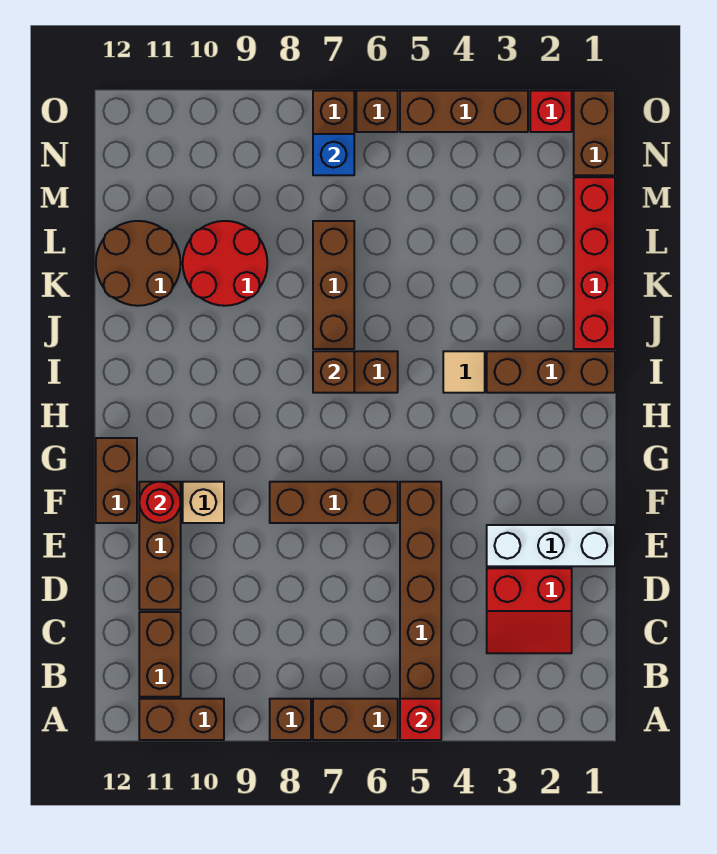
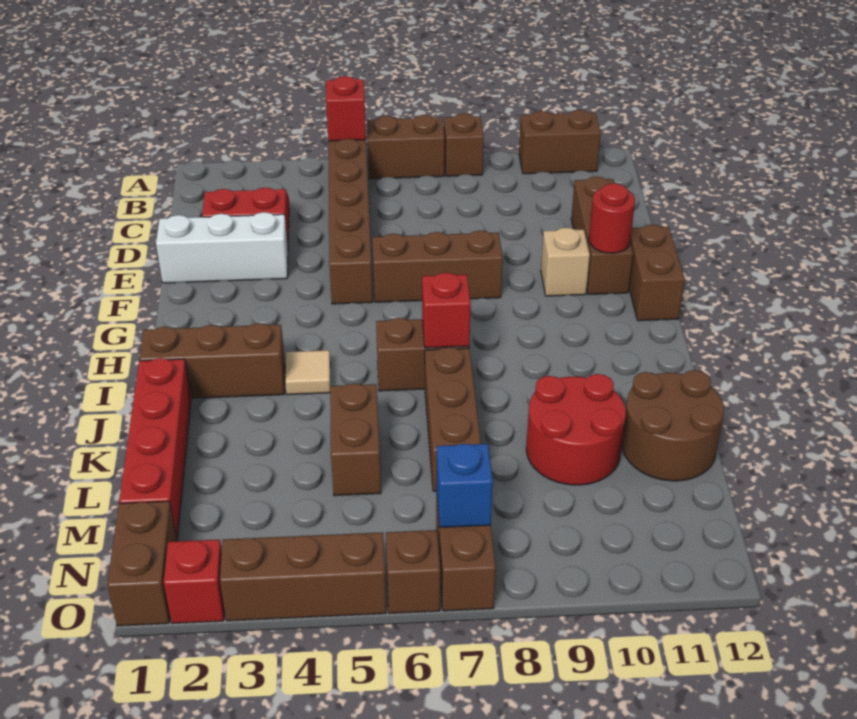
brown brick B11:C11 level 1 -> brown brick K5:L5 level 1
brown brick I7 level 2 -> red brick I7 level 2

